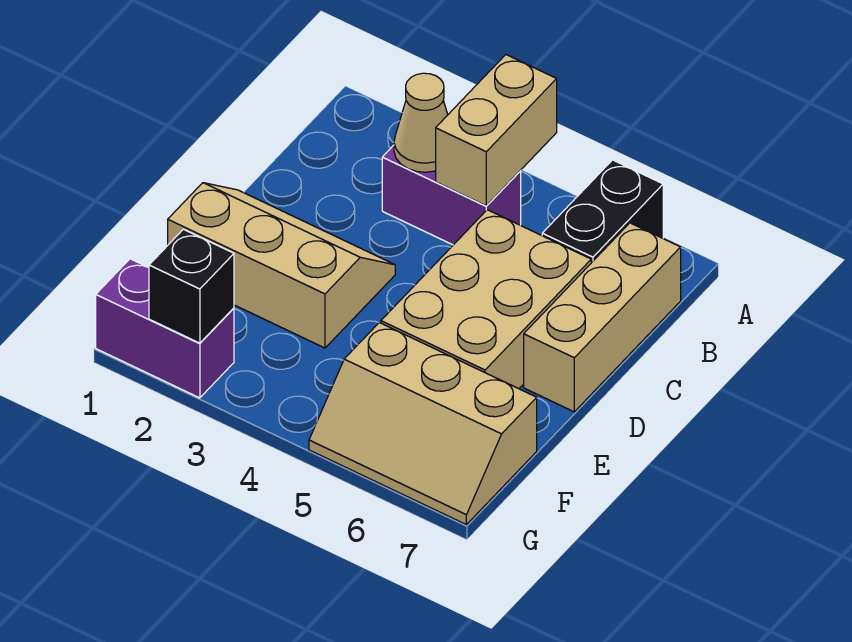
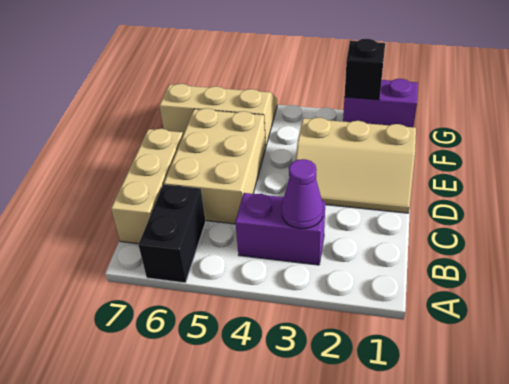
tan brick A4:B4 level 2 -> none
tan cone B3 level 2 -> purple cone B3 level 2

